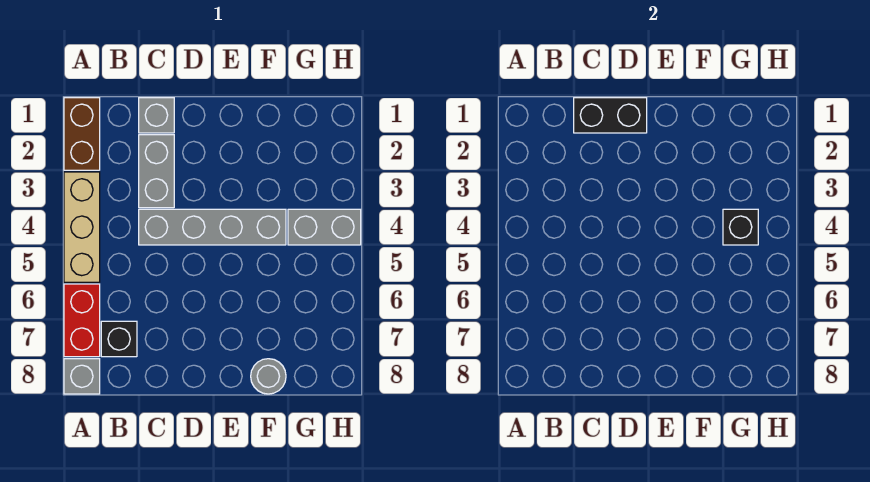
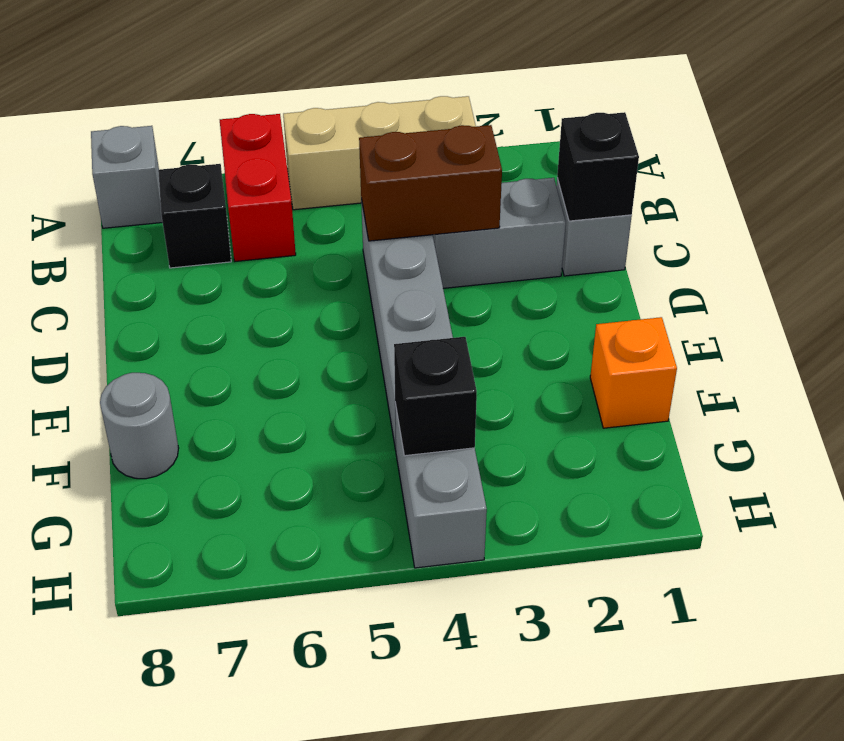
brown brick A1:A2 level 1 -> brown brick C3:C4 level 2
red brick A6:A7 level 1 -> red brick A6:B6 level 1
black brick C1:D1 level 2 -> black brick C1 level 2
none -> orange brick F1 level 1

